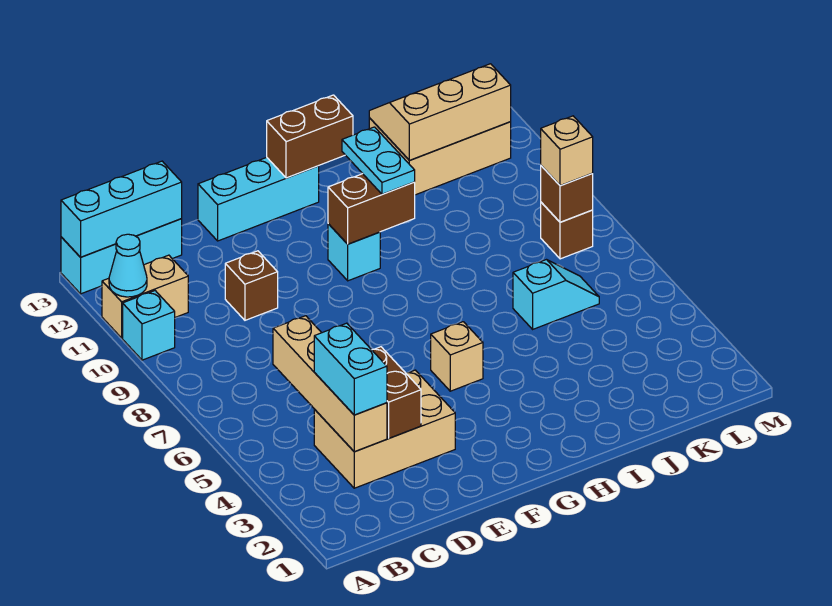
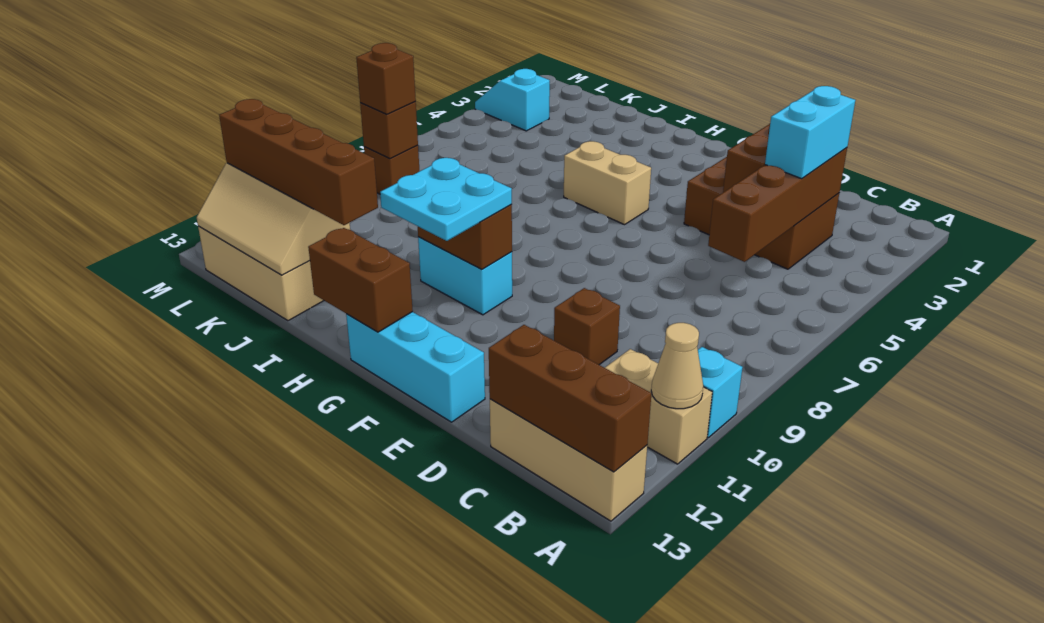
cyan cone A11 level 2 -> tan cone A11 level 2
cyan brick A13:C13 level 1 -> tan brick A13:C13 level 1
cyan brick A13:C13 level 2 -> brown brick A13:C13 level 2
tan brick C3:E4 level 1 -> brown brick C3:E4 level 1
tan brick C3:C6 level 2 -> brown brick C3:C6 level 2
tan brick G5 level 1 -> tan brick G5:H5 level 1
cyan brick G10 level 1 -> cyan brick G10:H10 level 1
cyan plate H10:H11 level 3 -> cyan plate G10:H11 level 3
none -> brown brick I12:L12 level 3
cyan slope J6:K6 level 1 top J -> cyan slope L3:M3 level 1 top L
tan brick L8 level 3 -> brown brick L8 level 3

